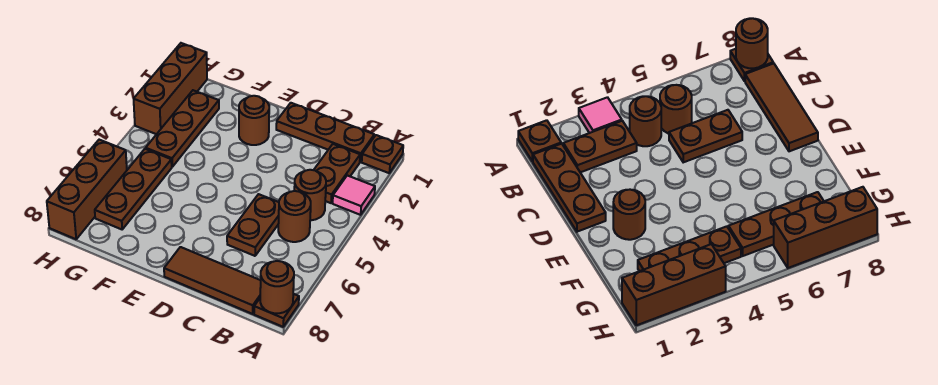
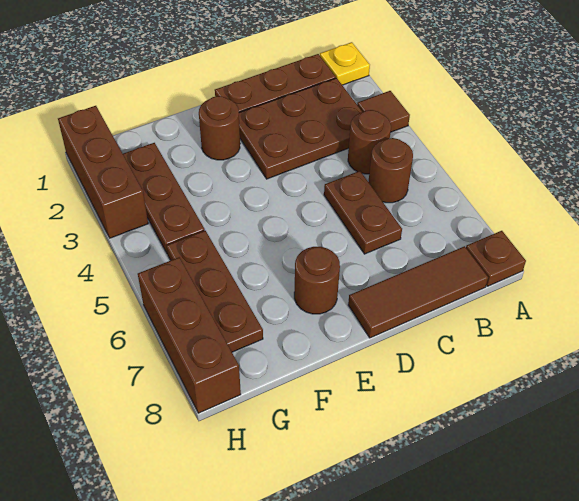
brown plate A1 level 1 -> yellow plate A1 level 1
pink tile A3 level 1 -> brown tile A3 level 1
brown round brick A8 level 2 -> brown round brick E7 level 1
brown plate B2:B3 level 1 -> brown plate B2:D3 level 1

